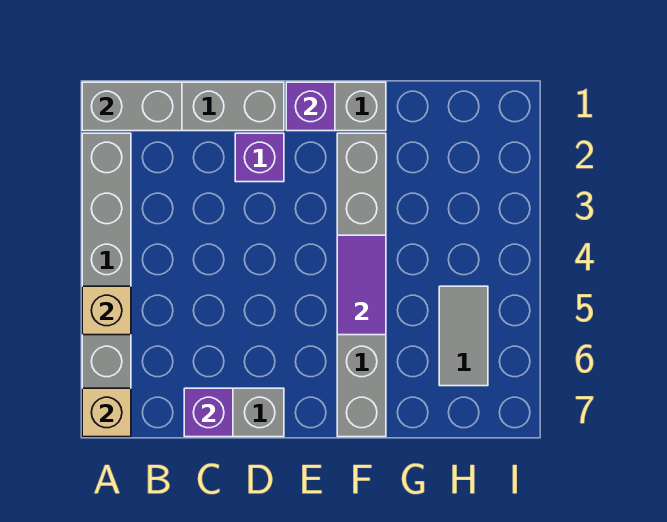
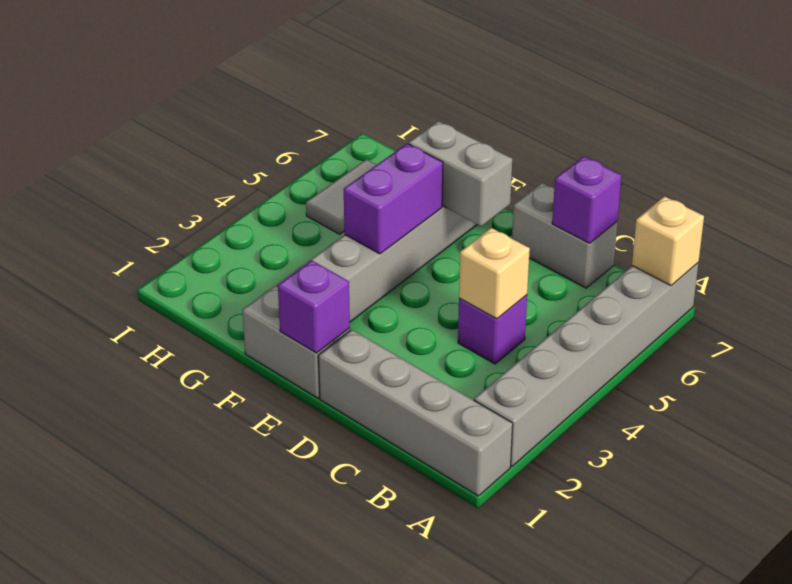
grey brick A1:B1 level 2 -> grey brick E6:F6 level 2
tan brick A5 level 2 -> tan brick C4 level 2
purple brick D2 level 1 -> purple brick C4 level 1
purple tile F4:F5 level 2 -> purple brick F4:F5 level 2

